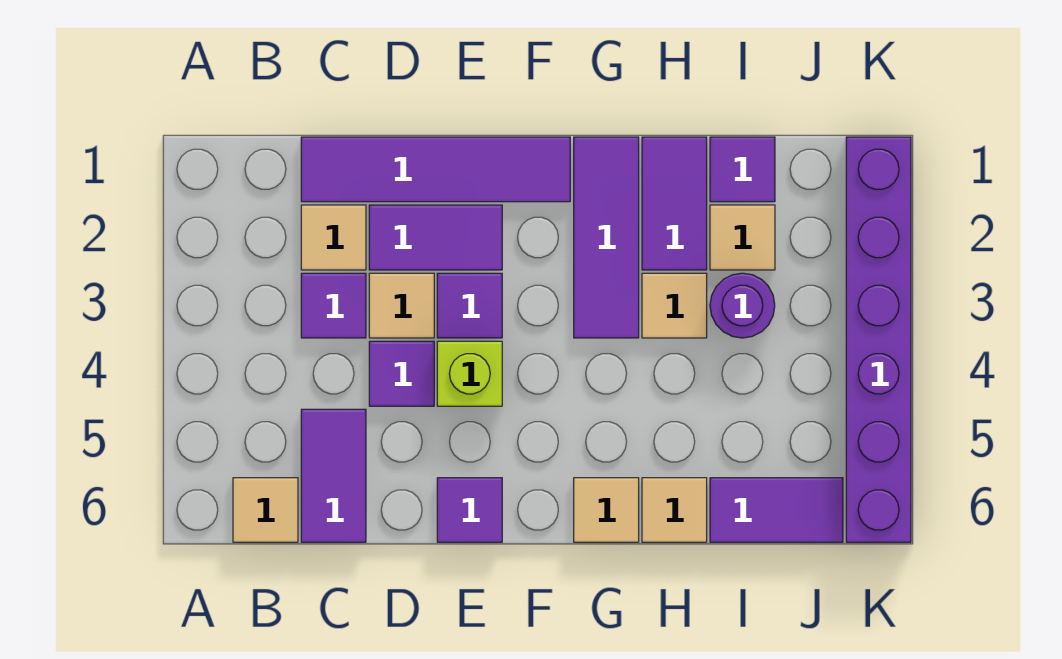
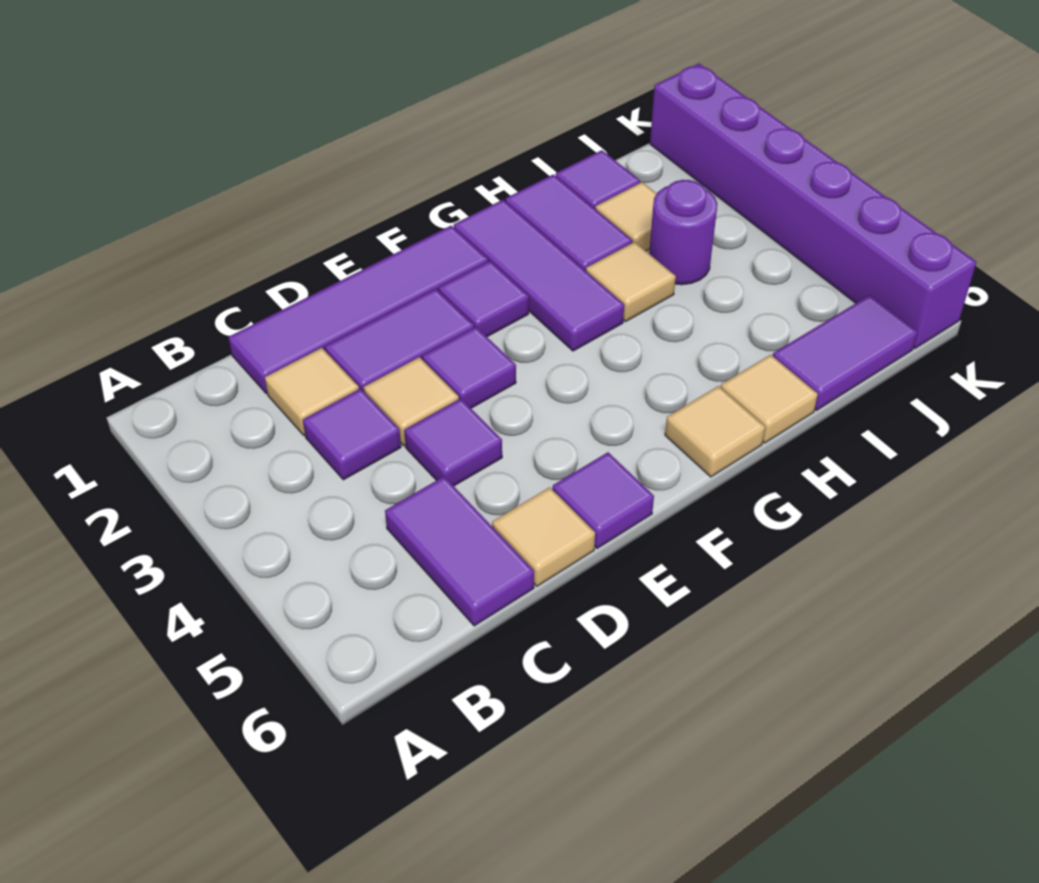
tan tile B6 level 1 -> tan tile D6 level 1
lime brick E4 level 1 -> none
none -> purple tile F2 level 1

